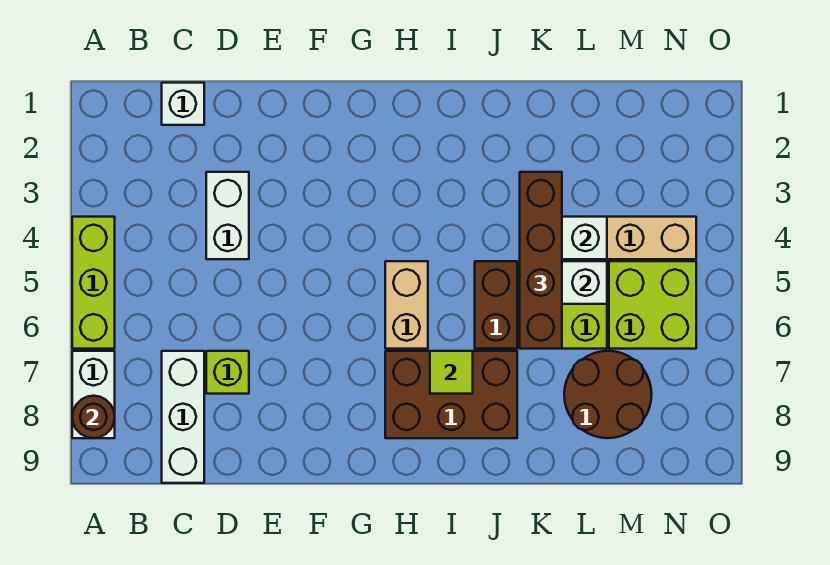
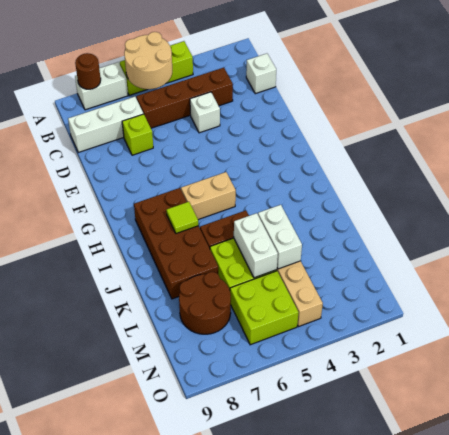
none -> tan round brick A5:B6 level 2
white brick D3:D4 level 1 -> white brick D4 level 1
brown brick H7:J8 level 1 -> brown brick H7:K8 level 1
brown brick K3:K6 level 3 -> brown brick C3:C6 level 1

